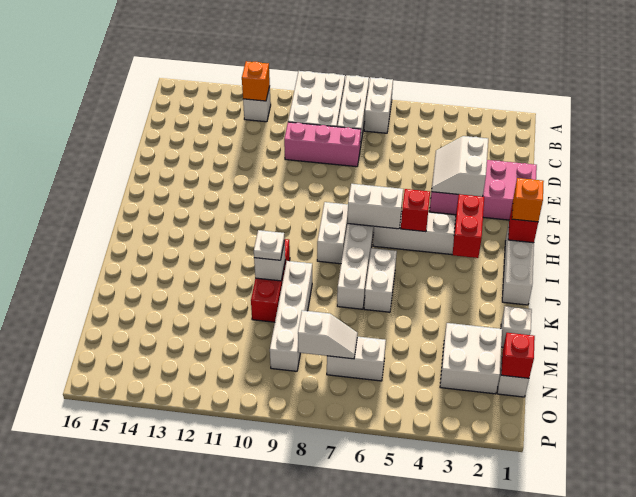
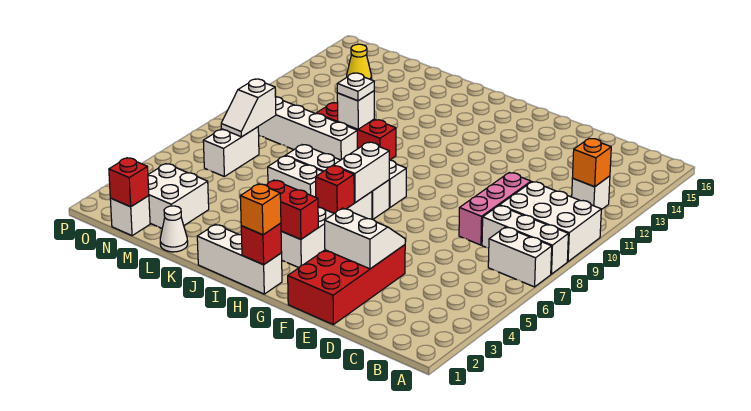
pink brick E1:F4 level 1 -> red brick E1:F4 level 1
white brick L1 level 1 -> white cone L1 level 1
none -> yellow cone N14 level 1

